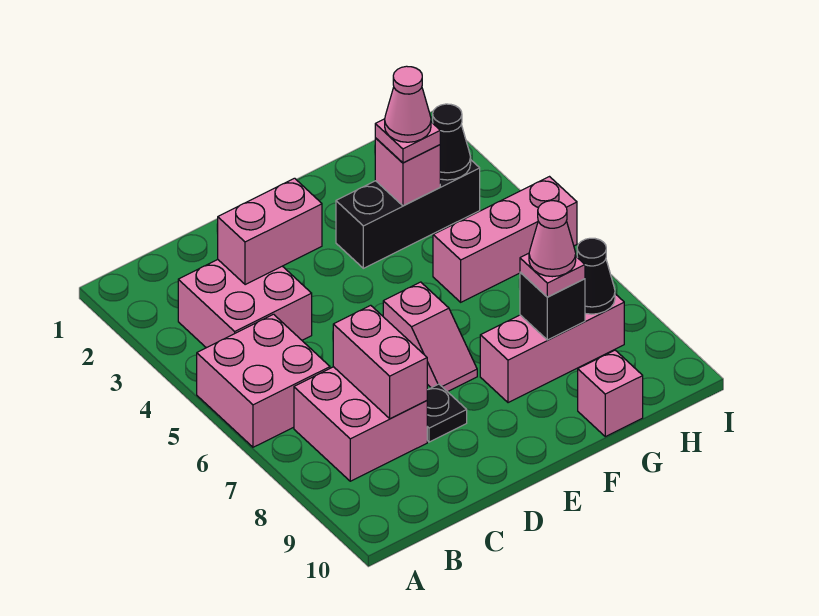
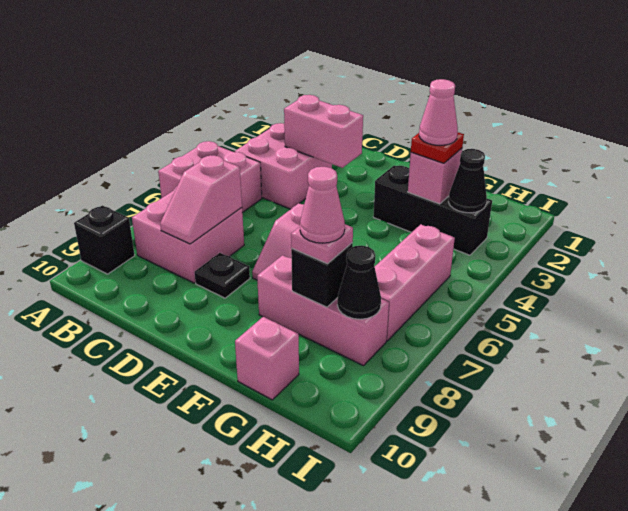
none -> black brick A9 level 1
pink brick C7:C8 level 2 -> pink slope C7:C8 level 2 top 7
pink plate G3 level 3 -> red plate G3 level 3
pink brick G5:I5 level 1 -> pink brick H5:H7 level 1

